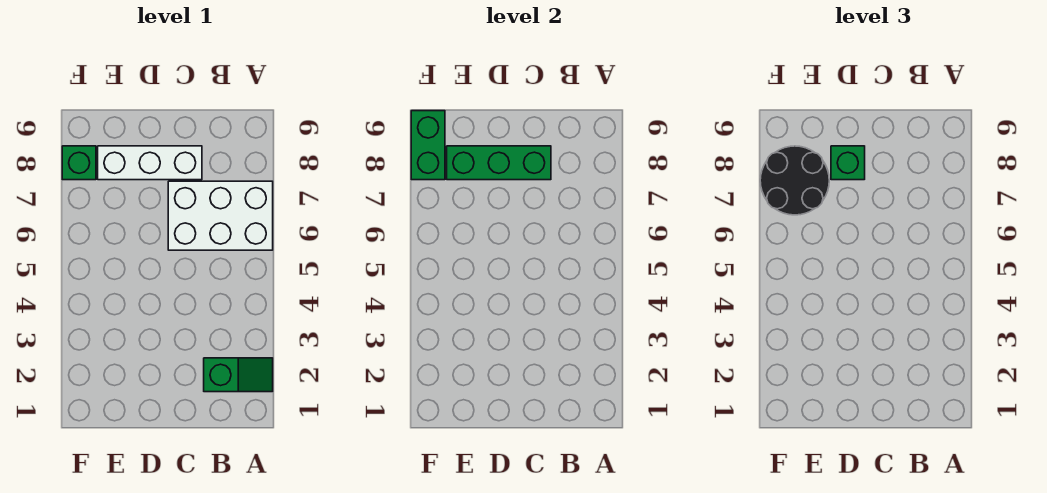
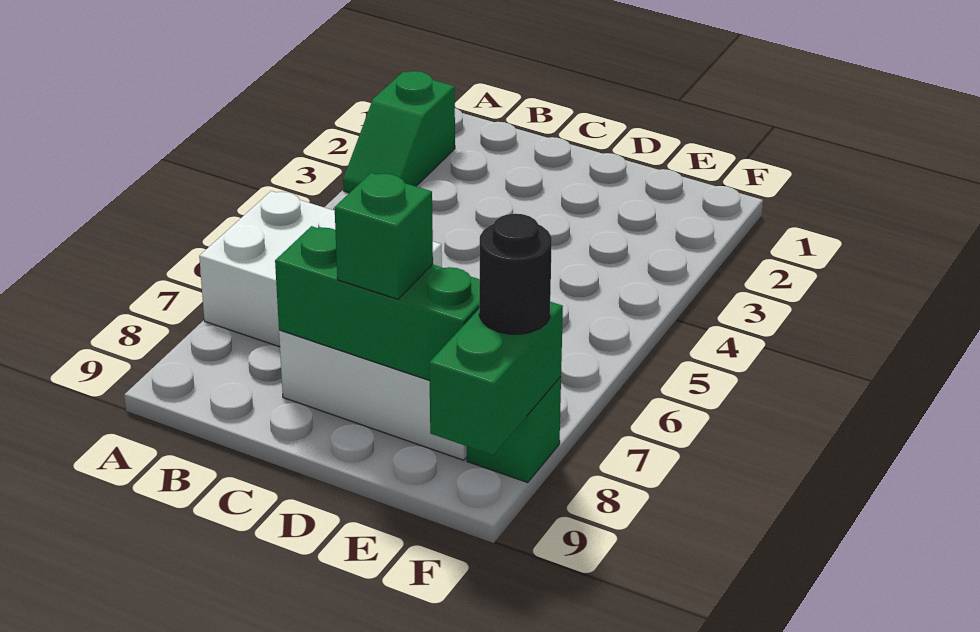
green slope A2:B2 level 1 top B -> green slope A2:A3 level 1 top 2
black round brick E7:F8 level 3 -> black round brick F8 level 3

